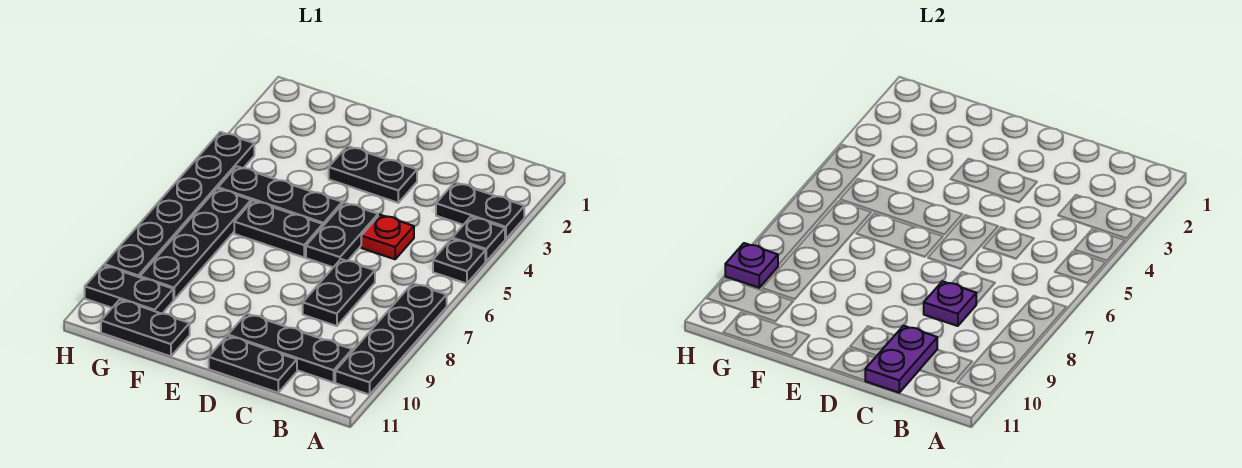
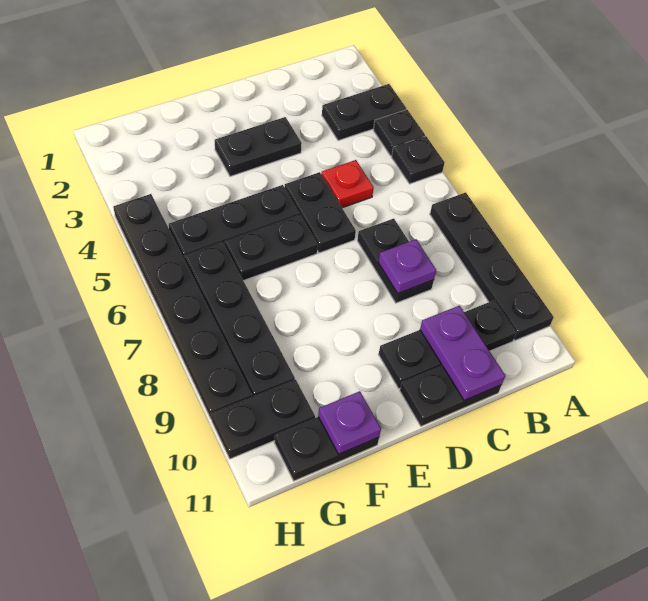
purple plate H9 level 2 -> purple plate F11 level 2

